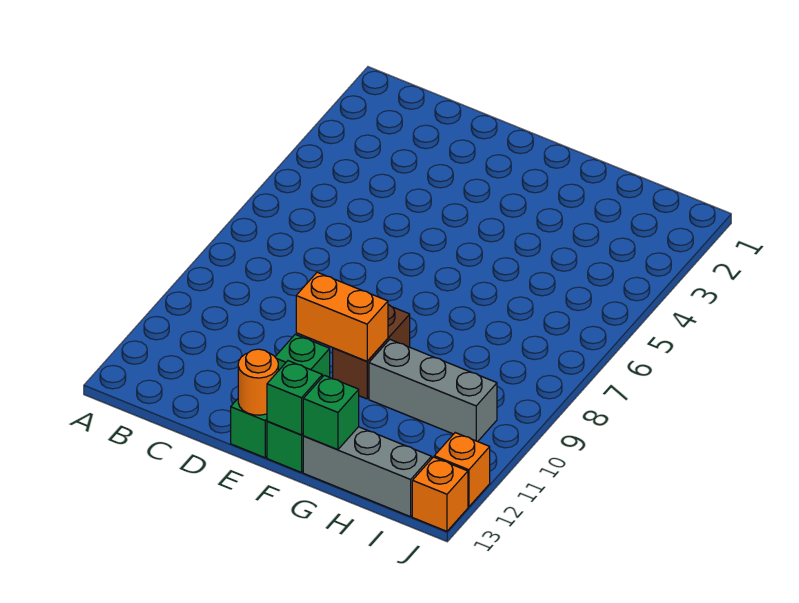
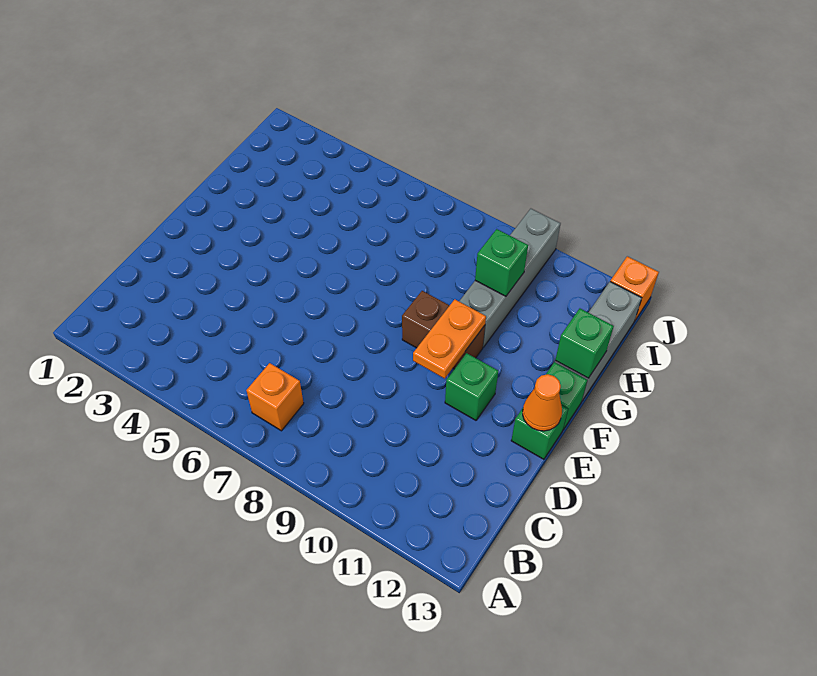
orange brick E10:F10 level 2 -> orange plate E10:F10 level 2
orange round brick E13 level 2 -> orange cone E13 level 2
green brick F13 level 2 -> green brick H10 level 2
grey brick G10:I10 level 1 -> grey brick G10:J10 level 1
orange brick J12 level 1 -> orange brick B7 level 1

